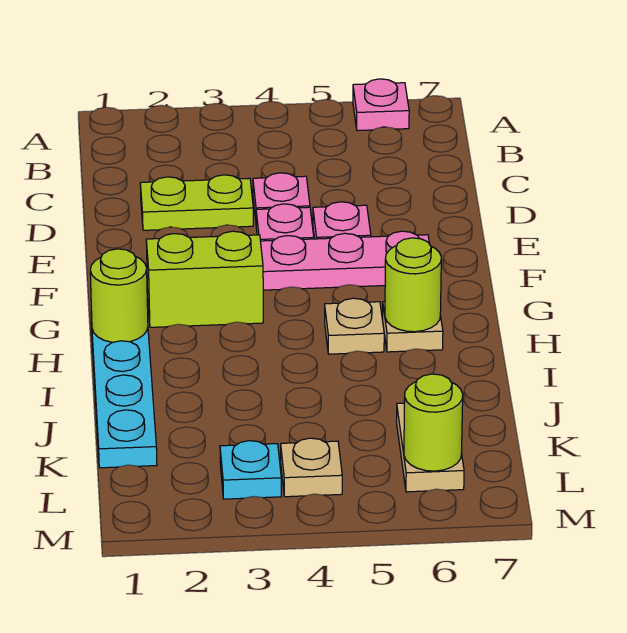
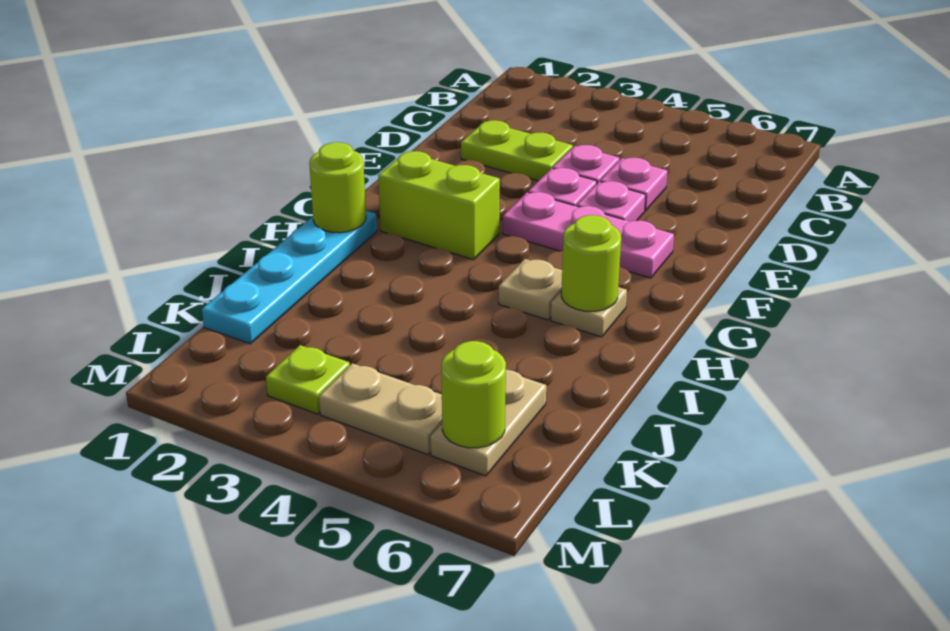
pink plate A6 level 1 -> pink plate D5 level 1
cyan plate L3 level 1 -> lime plate L3 level 1
tan plate L4 level 1 -> tan plate L4:L5 level 1

